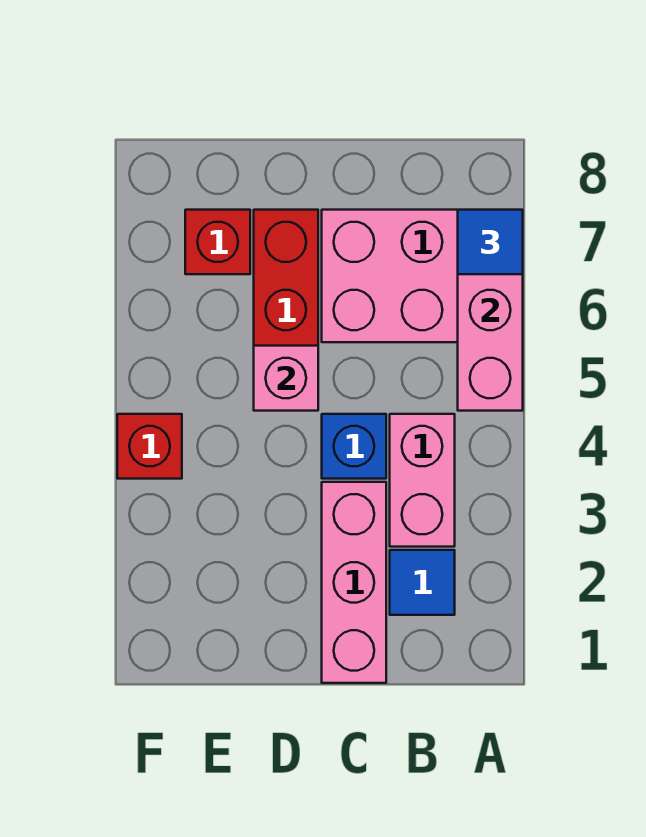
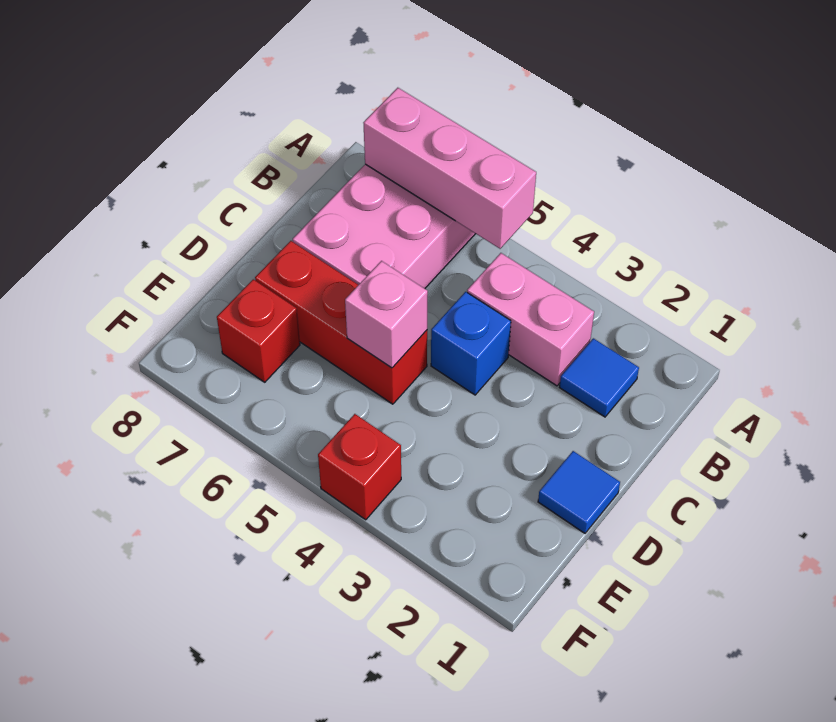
blue tile A7 level 3 -> blue tile D1 level 1
pink brick C1:C3 level 1 -> none

